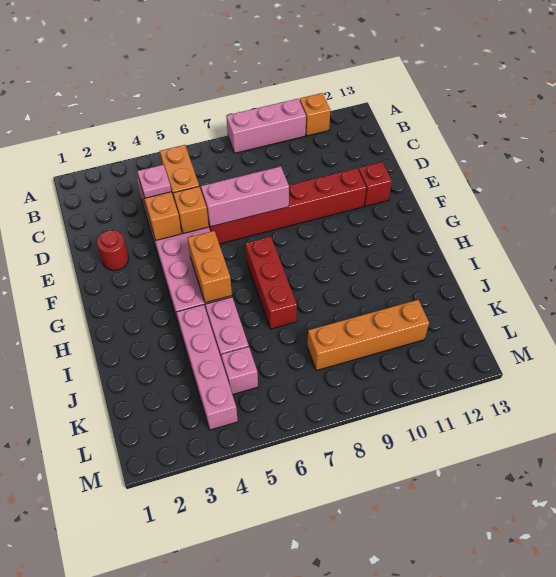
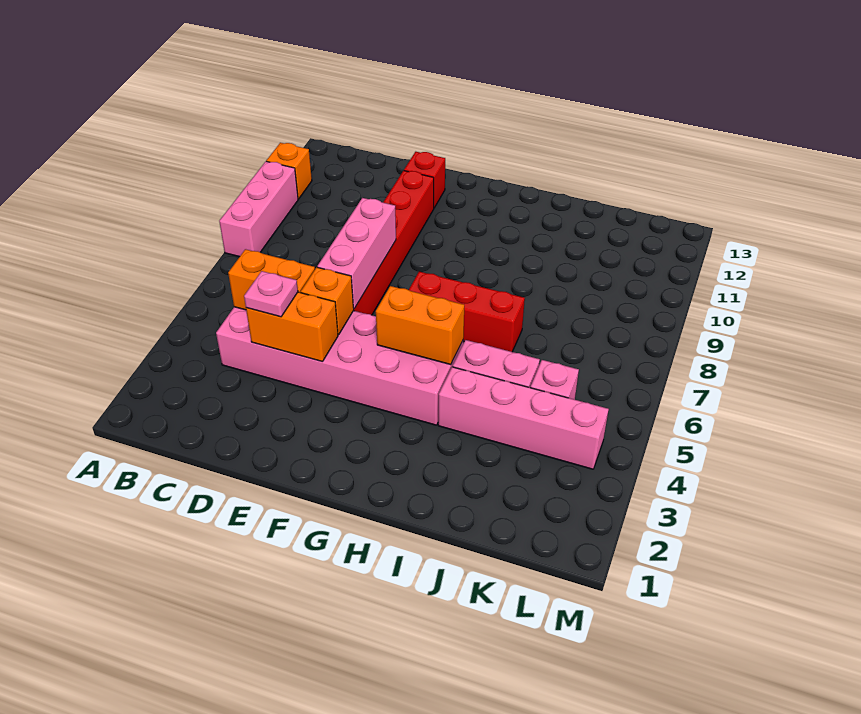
red round brick E2 level 1 -> none
orange brick K8:K11 level 1 -> none

